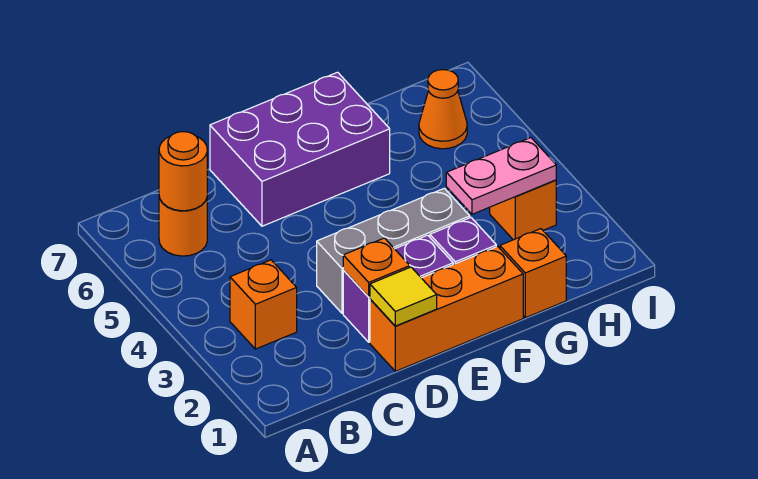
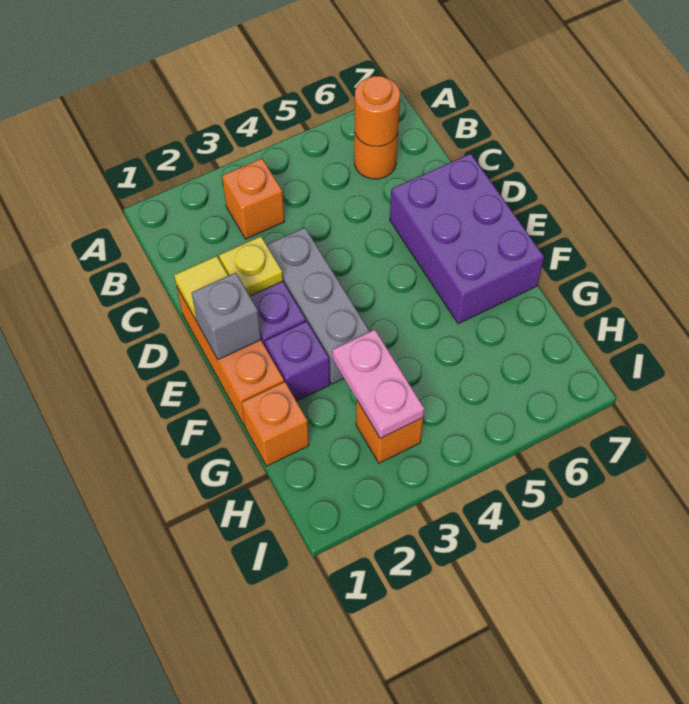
orange plate D2 level 2 -> yellow plate D2 level 2
none -> grey brick E1 level 2
orange cone H6 level 1 -> none

